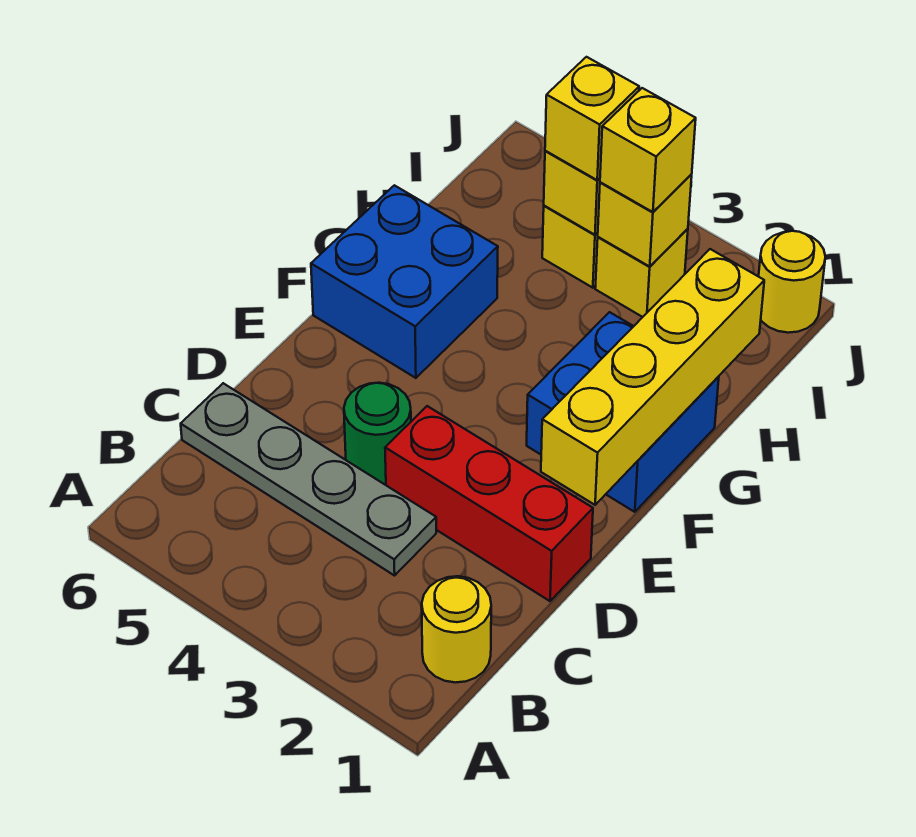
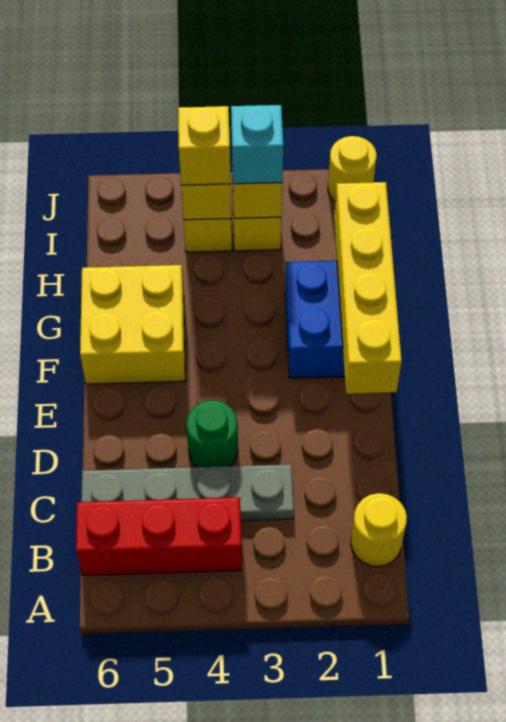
red brick D1:D3 level 1 -> red brick B4:B6 level 1
blue brick F5:G6 level 1 -> yellow brick F5:G6 level 1
yellow brick I3 level 3 -> cyan brick I3 level 3

